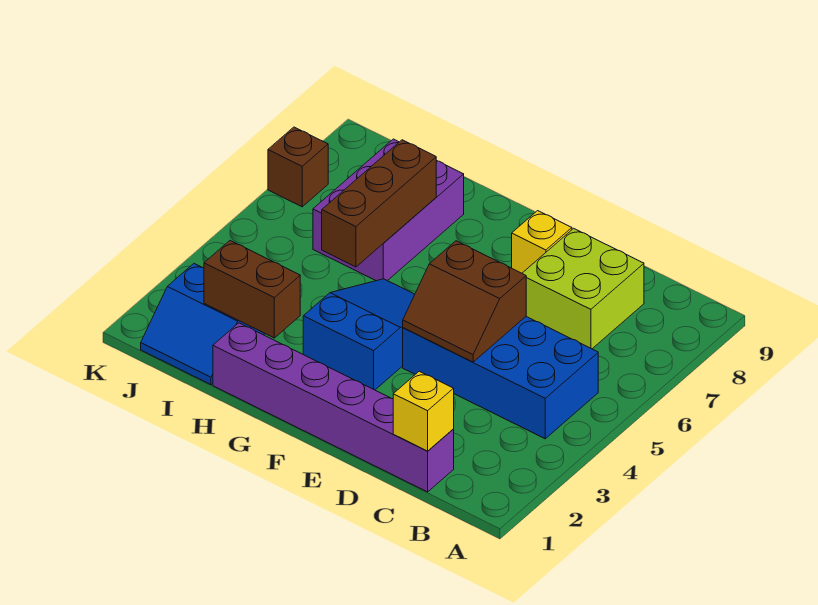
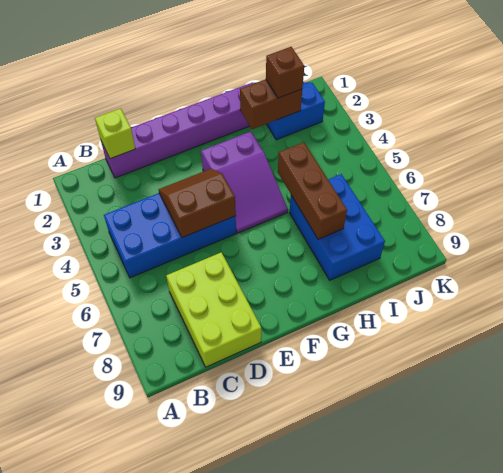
yellow brick C1 level 2 -> lime brick C1 level 2
lime brick C7:D8 level 1 -> lime brick C7:D9 level 1
yellow brick E8 level 1 -> none
blue slope F3:G5 level 1 top 3 -> purple slope F3:G5 level 1 top 3
purple brick H6:I8 level 1 -> blue brick H6:I8 level 1
brown brick K7 level 1 -> brown brick I2 level 3

